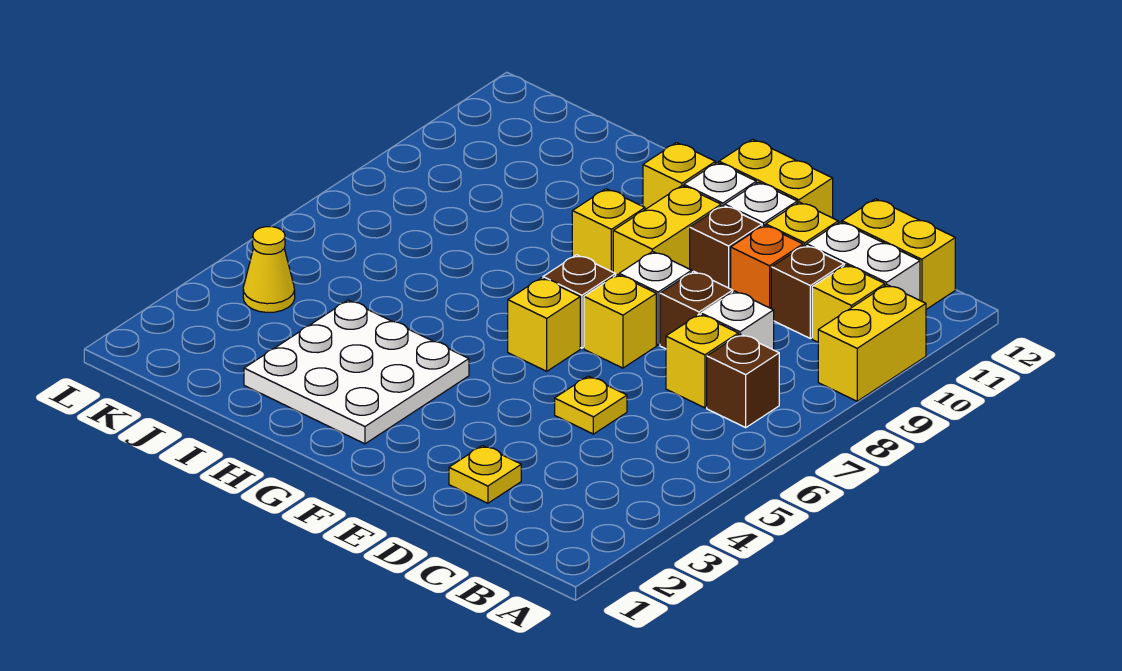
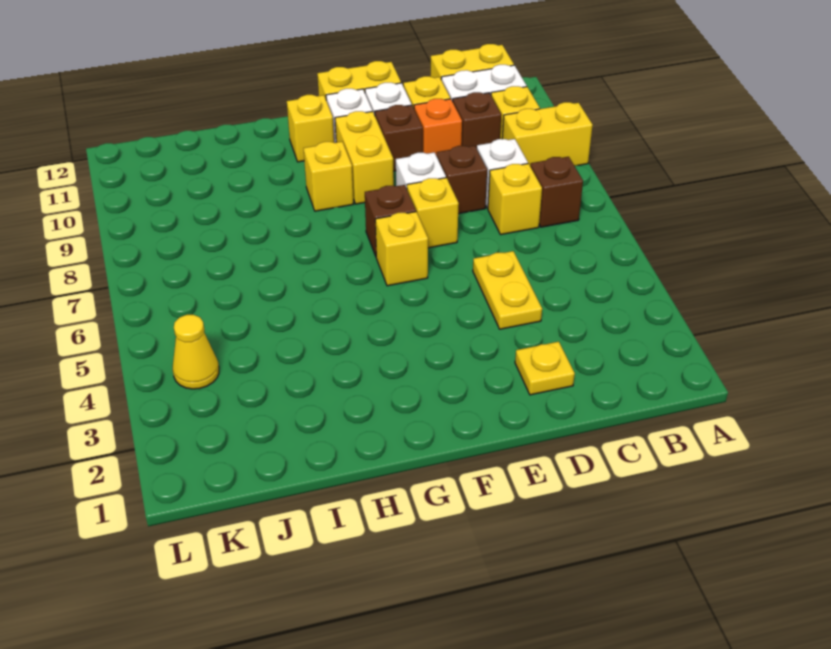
yellow brick A9:A10 level 1 -> yellow brick A9:B9 level 1
yellow plate D5 level 1 -> yellow plate D4:D5 level 1
white plate G2:I4 level 1 -> none

